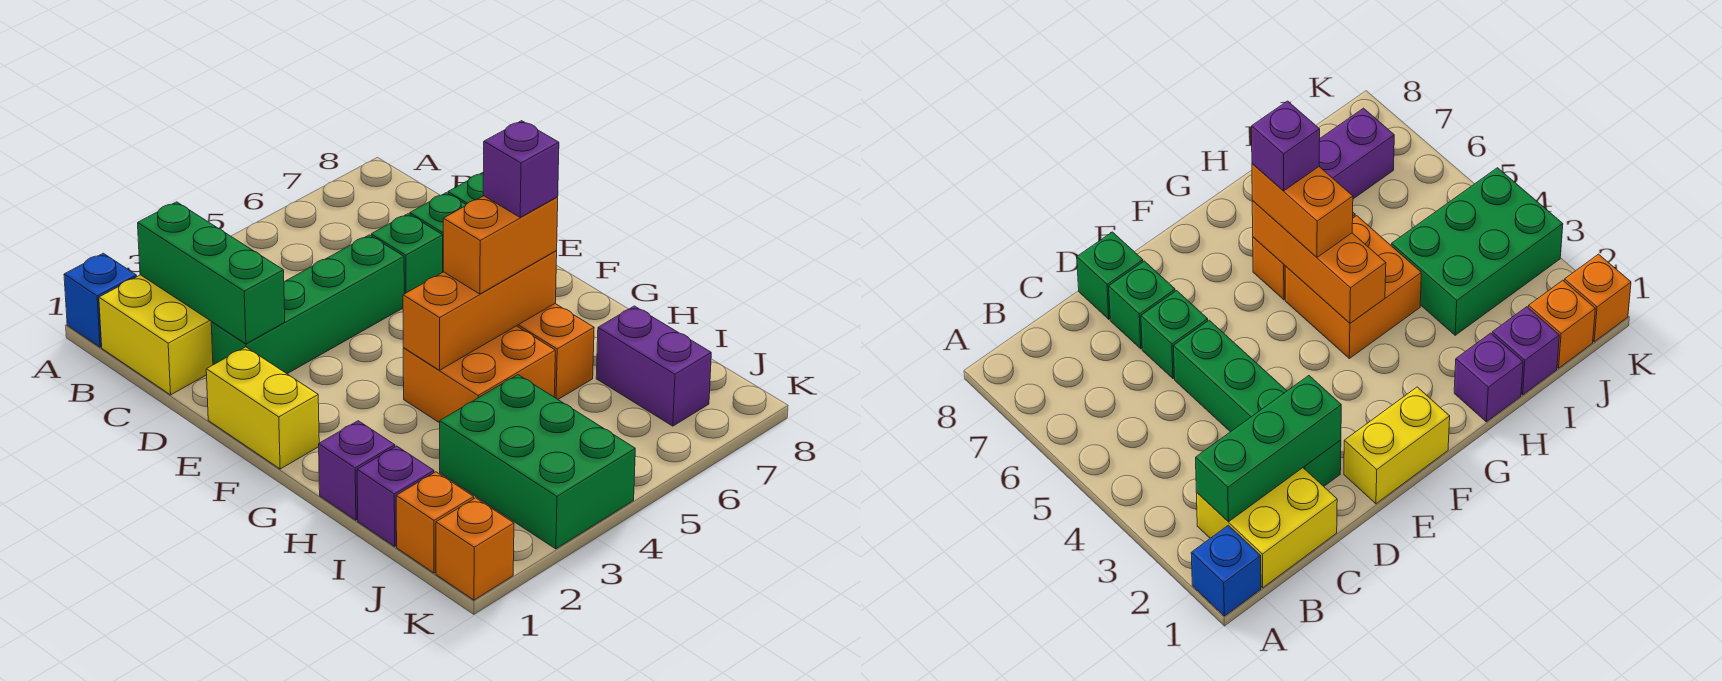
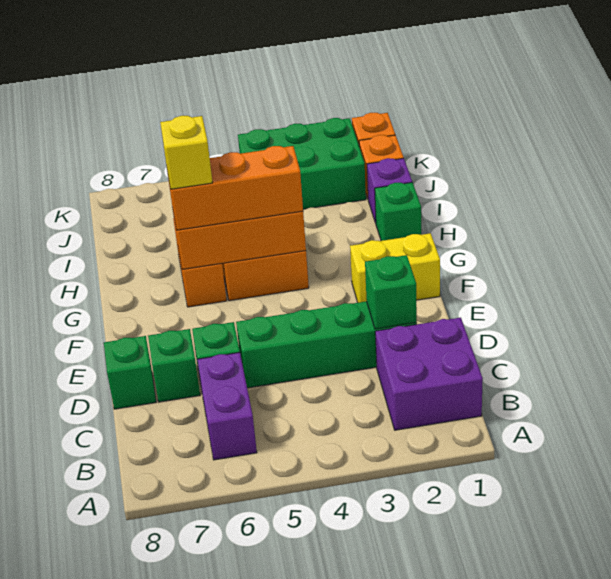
blue brick A1 level 1 -> none
yellow brick B1:C2 level 1 -> purple brick B1:C2 level 1
green brick B2:D2 level 2 -> green brick D2 level 2
yellow brick E1:F1 level 1 -> yellow brick F1:F2 level 1
orange brick G5:G6 level 3 -> orange brick G4:G6 level 3
purple brick G6 level 4 -> yellow brick G6 level 4
purple brick H1 level 1 -> green brick H1 level 1
green brick I3:K4 level 1 -> green brick J2:K4 level 1
purple brick I7:J7 level 1 -> purple brick B6:C6 level 1

